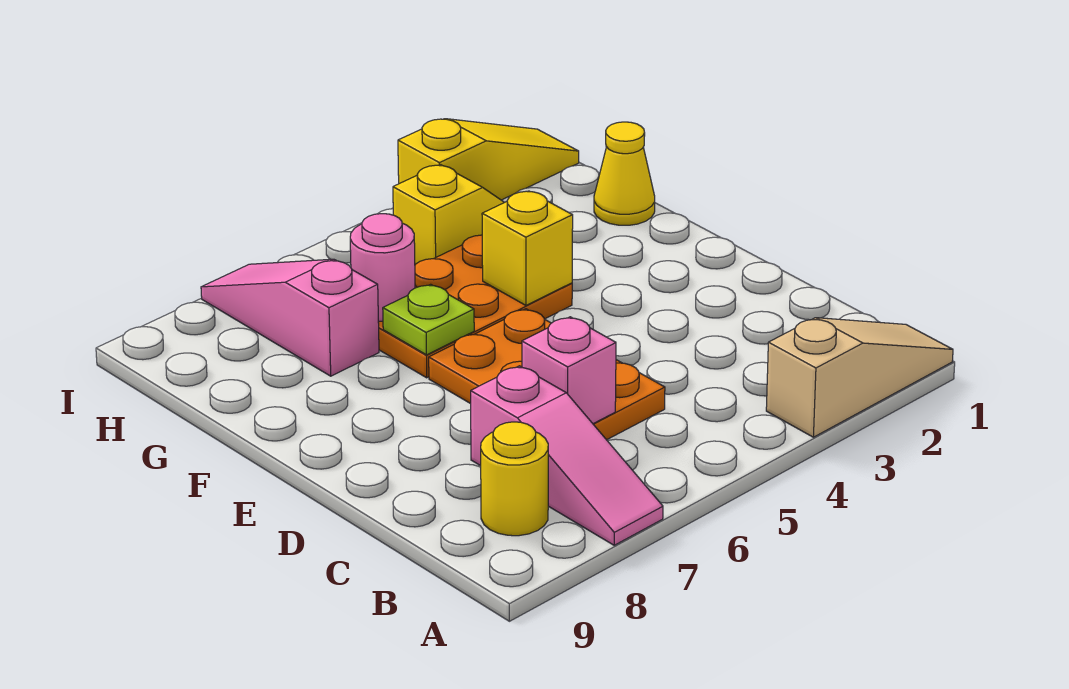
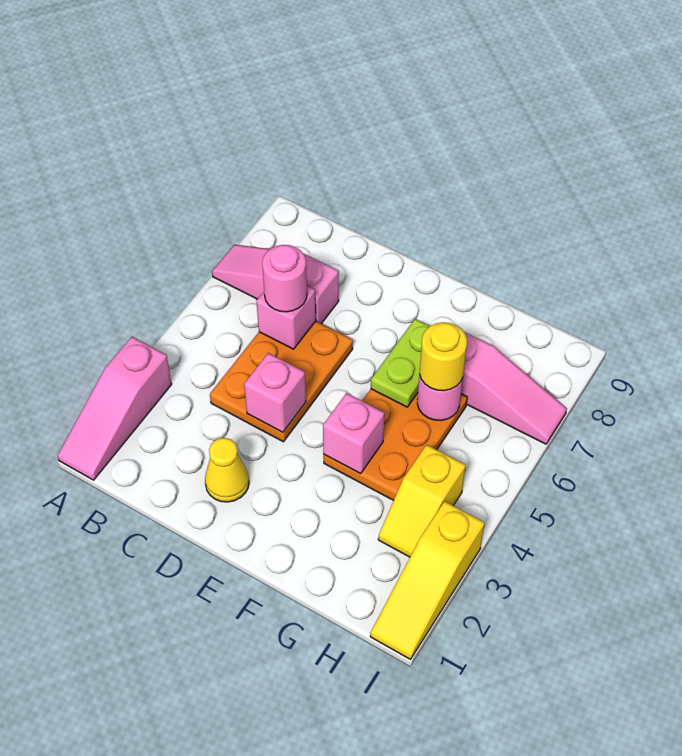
tan slope A1:A3 level 1 top 3 -> pink slope A1:A3 level 1 top 3
yellow round brick B8 level 1 -> yellow round brick G6 level 3
orange plate C5:E6 level 1 -> orange plate C4:D6 level 1
none -> pink round brick C6 level 3
none -> pink brick D4 level 2
yellow brick F4 level 2 -> pink brick F4 level 2
lime plate F6 level 2 -> lime plate F6:F7 level 2
yellow cone G1 level 1 -> yellow cone D2 level 1

